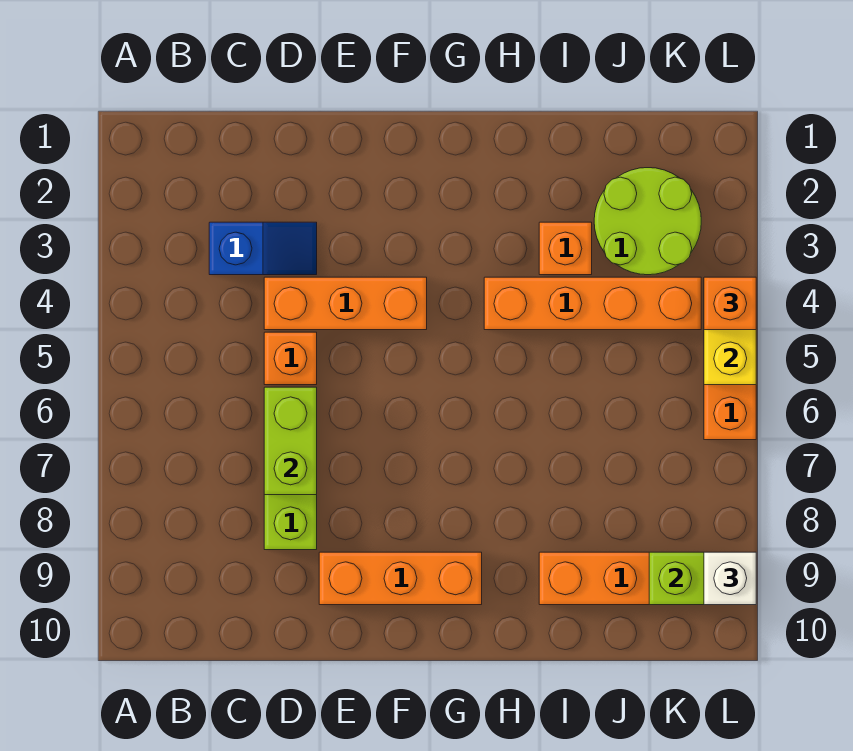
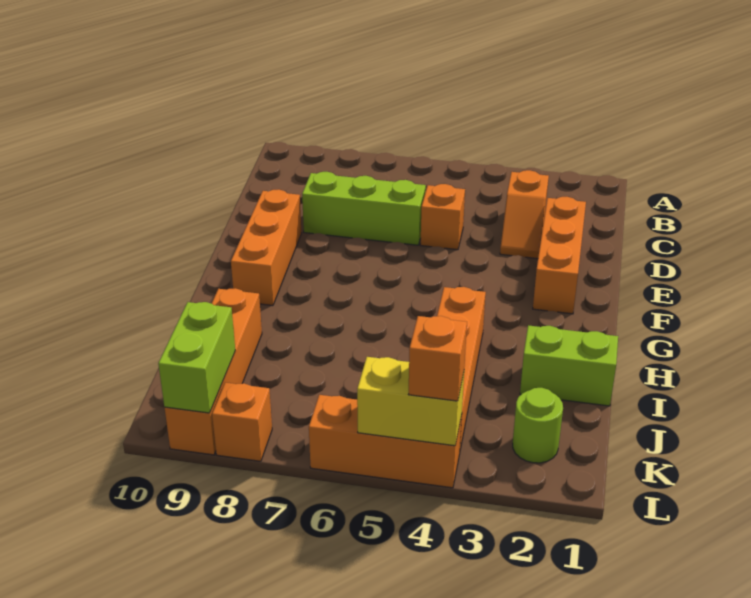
blue slope C3:D3 level 1 top C -> orange slope C3:D3 level 1 top C
orange brick D4:F4 level 1 -> orange brick D2:F2 level 1
lime brick D6:D7 level 2 -> lime brick I1:I2 level 1
orange brick I3 level 1 -> orange brick L8 level 1
lime round brick J2:K3 level 1 -> lime round brick K2 level 1
white brick L9 level 3 -> none

